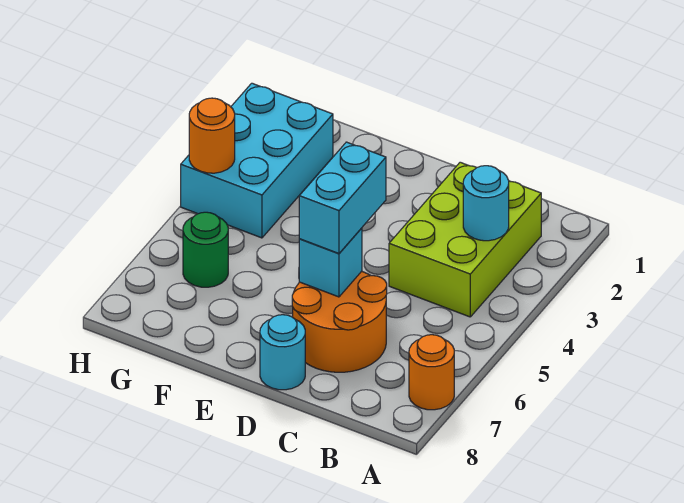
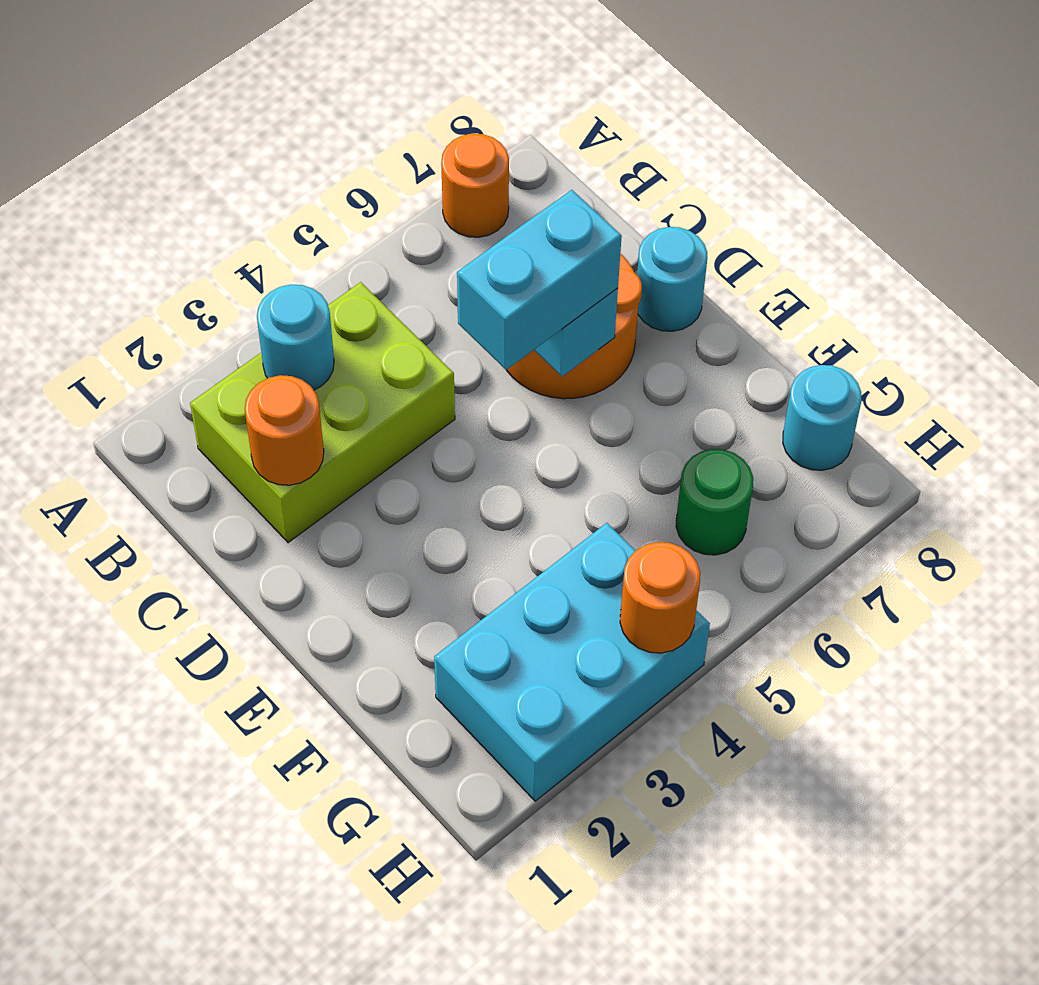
none -> orange round brick C2 level 2
none -> cyan round brick G8 level 1

